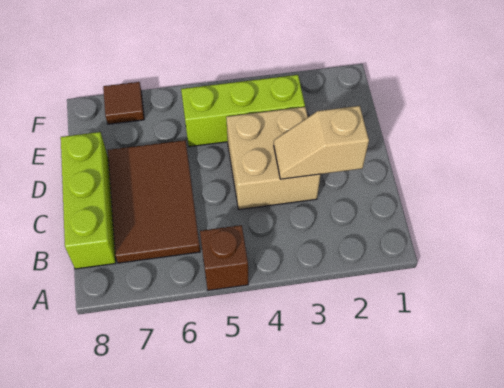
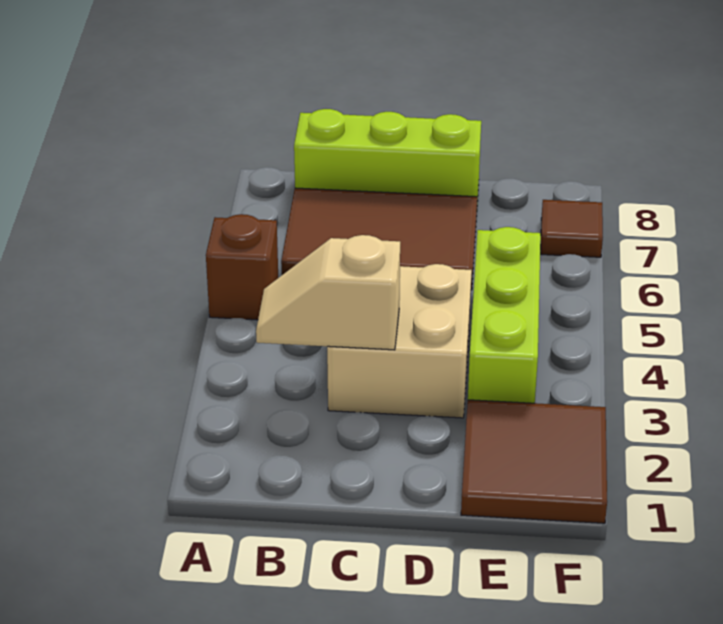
tan slope C2:C3 level 2 top 2 -> tan slope B3:C3 level 2 top C
none -> brown tile E1:F2 level 1

